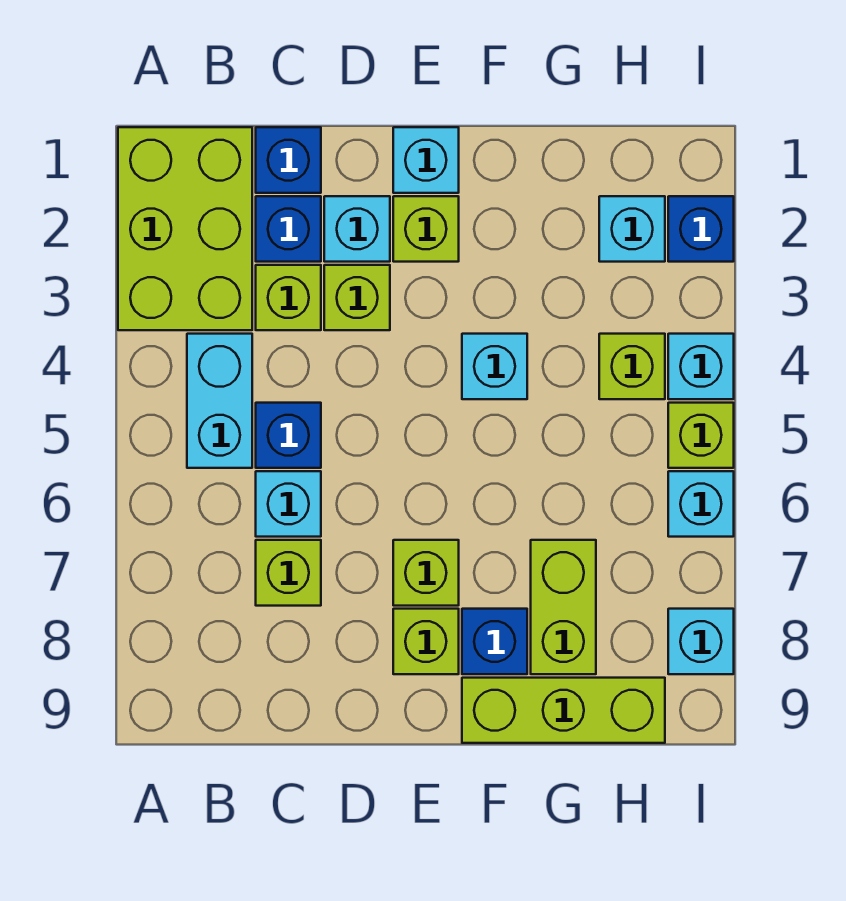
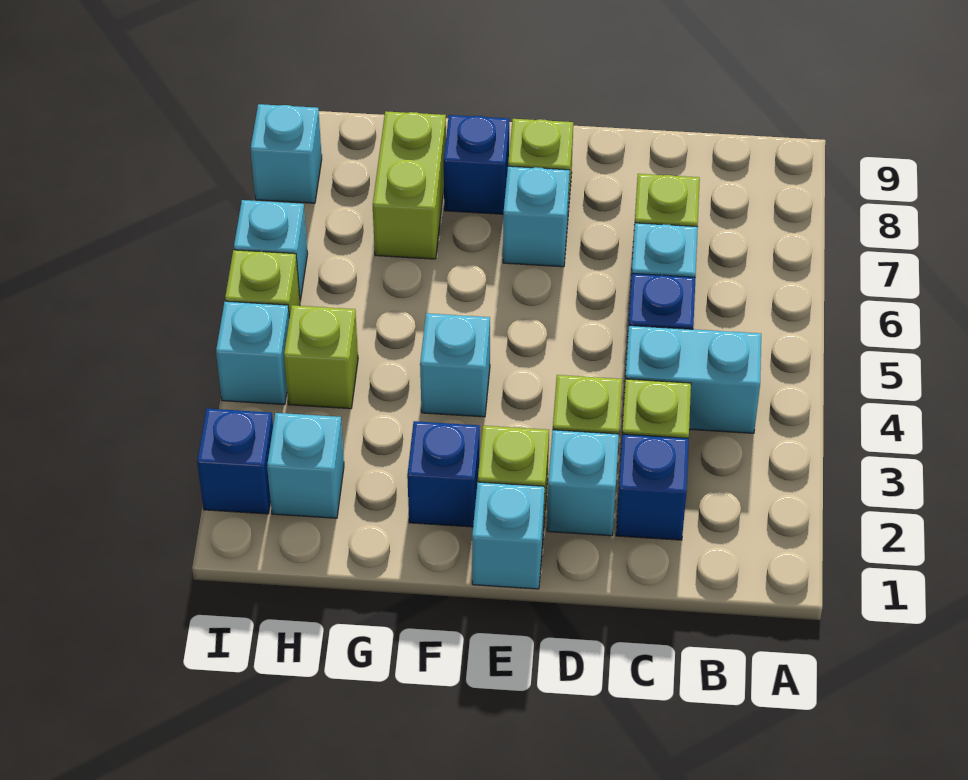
lime brick A1:B3 level 1 -> none
cyan brick B4:B5 level 1 -> cyan brick B4:C4 level 1
blue brick C1 level 1 -> blue brick F2 level 1
lime brick E7 level 1 -> cyan brick E7 level 1
lime brick F9:H9 level 1 -> none

